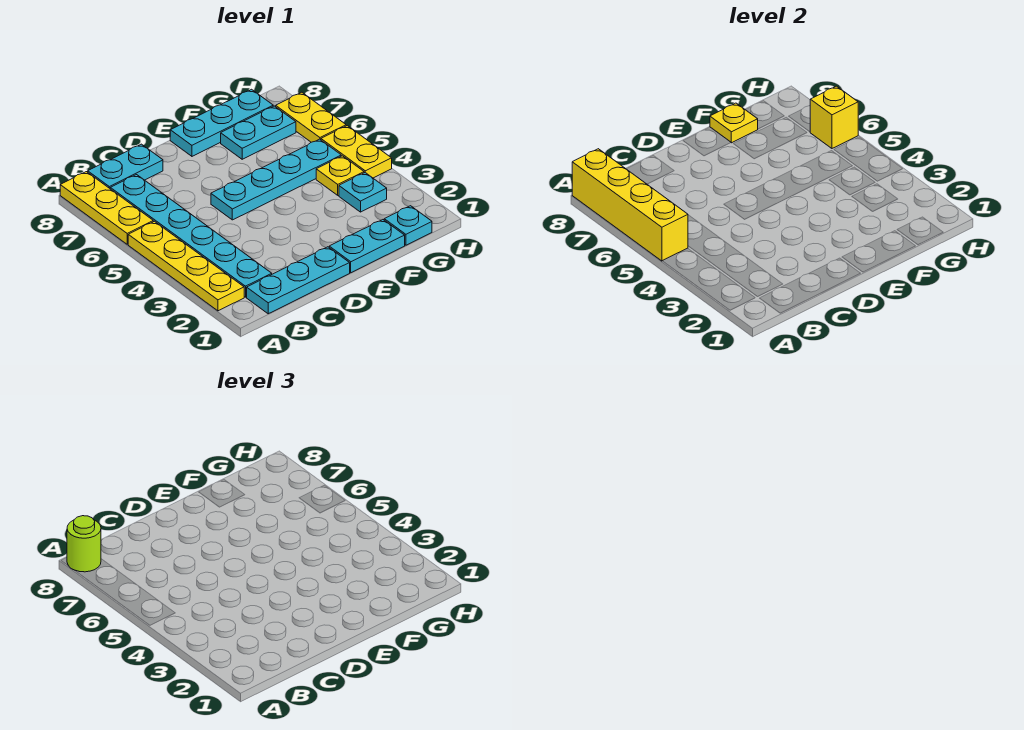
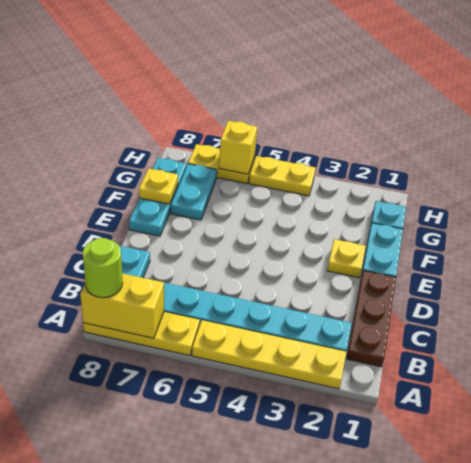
yellow brick A5:A8 level 2 -> yellow brick A7:A8 level 2
cyan plate B1:D1 level 1 -> brown plate B1:D1 level 1
cyan plate D5:G5 level 1 -> none
cyan plate G3 level 1 -> none
yellow plate G4 level 1 -> yellow plate E2 level 1

